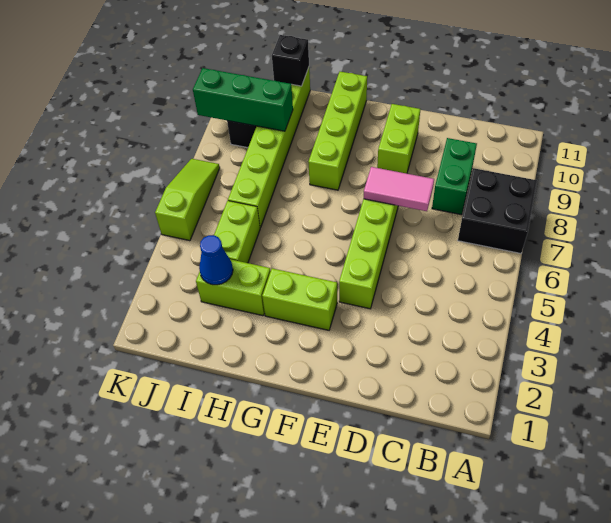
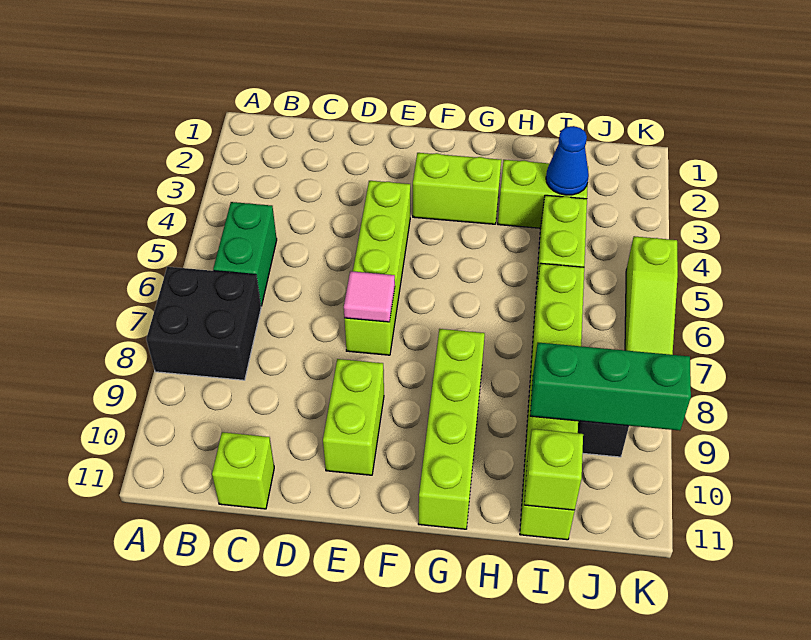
green brick C8:C9 level 1 -> green brick B5:B6 level 1
none -> lime brick C11 level 1
pink tile D7:E7 level 2 -> pink tile E7 level 2
black brick I11 level 2 -> lime brick I11 level 2

